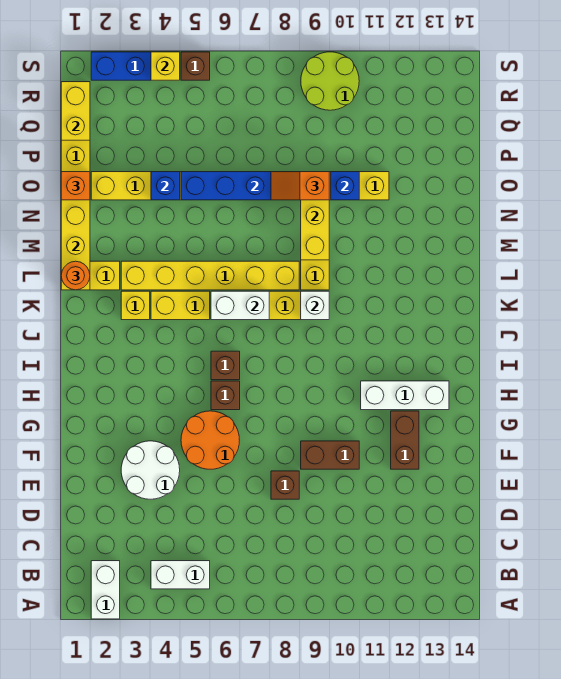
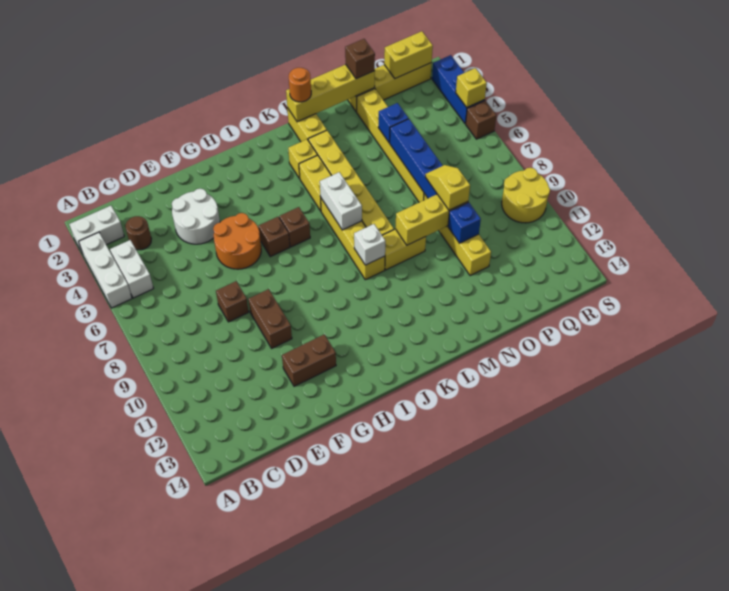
none -> brown round brick C3 level 1
white brick H11:H13 level 1 -> white brick A3:A5 level 1
orange brick O1 level 3 -> brown brick O1 level 3
orange slope O8:O9 level 3 top 9 -> yellow slope O8:O9 level 3 top 9
lime round brick R9:S10 level 1 -> yellow round brick R9:S10 level 1

